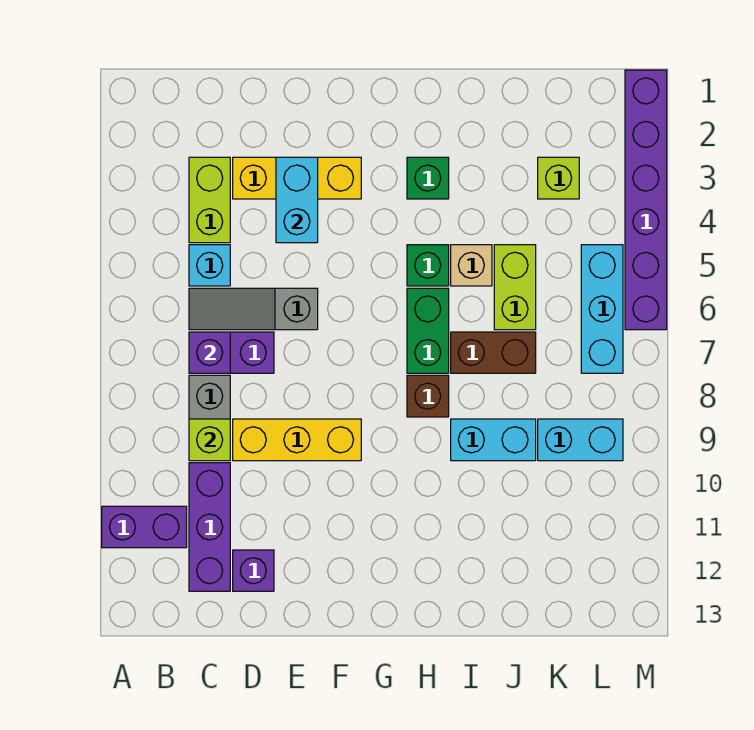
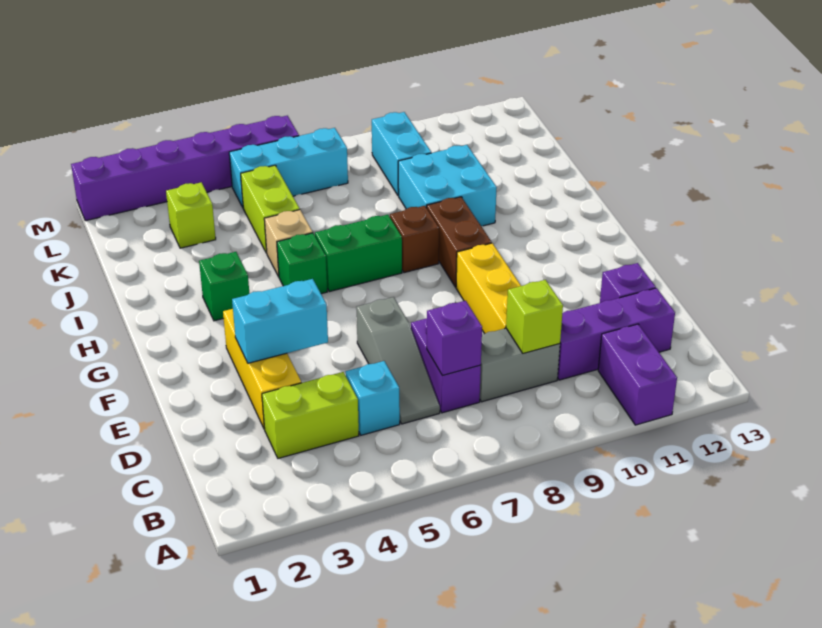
brown brick I7:J7 level 1 -> brown brick G9:H9 level 1
cyan brick I9:J9 level 1 -> cyan brick I9:J10 level 1
lime brick J5:J6 level 1 -> lime brick J5:K5 level 1

